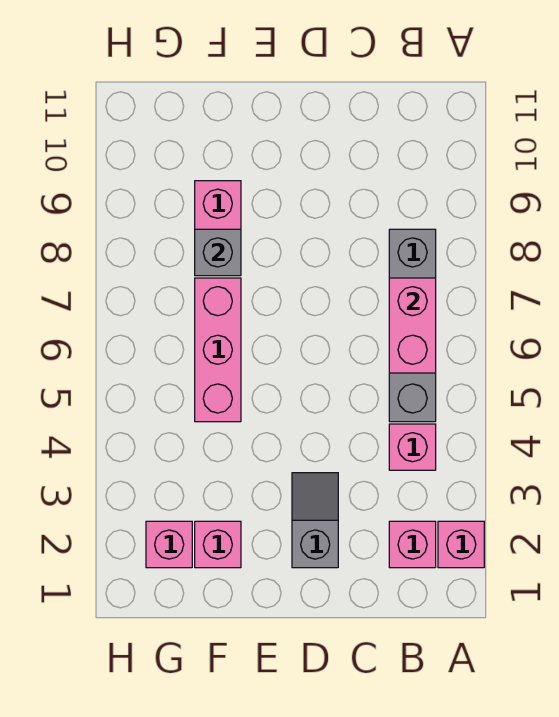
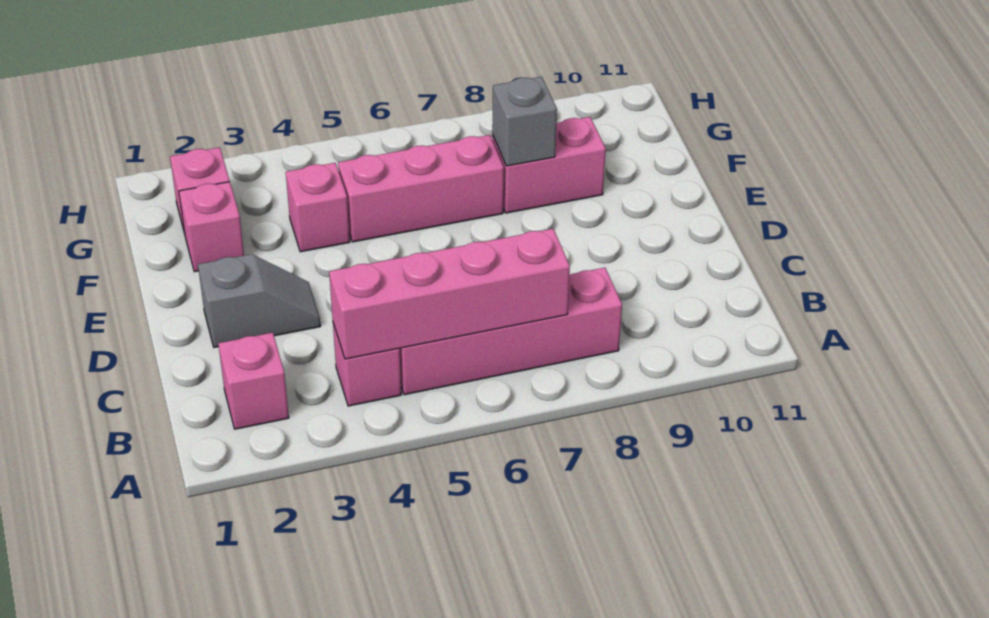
pink brick A2 level 1 -> pink brick F4 level 1
grey brick B5:B8 level 1 -> pink brick B5:B8 level 1
pink brick B6:B7 level 2 -> pink brick B4:B7 level 2

